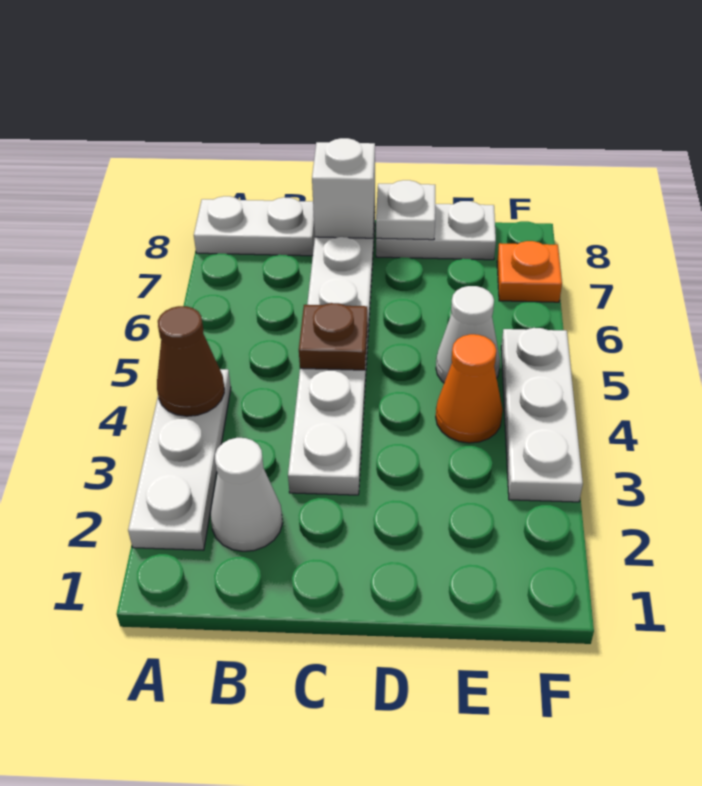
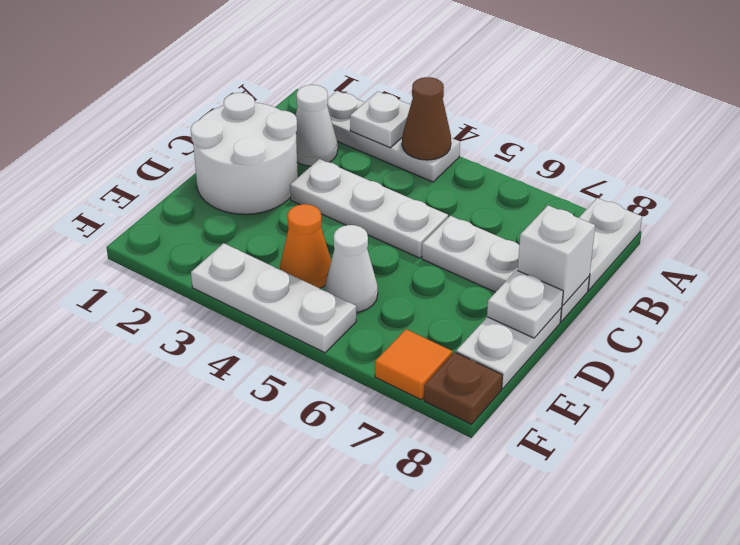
none -> white plate A3 level 2
none -> white round brick C1:D2 level 1
brown plate C5 level 2 -> brown plate F8 level 1
orange plate F7 level 1 -> orange tile F7 level 1

